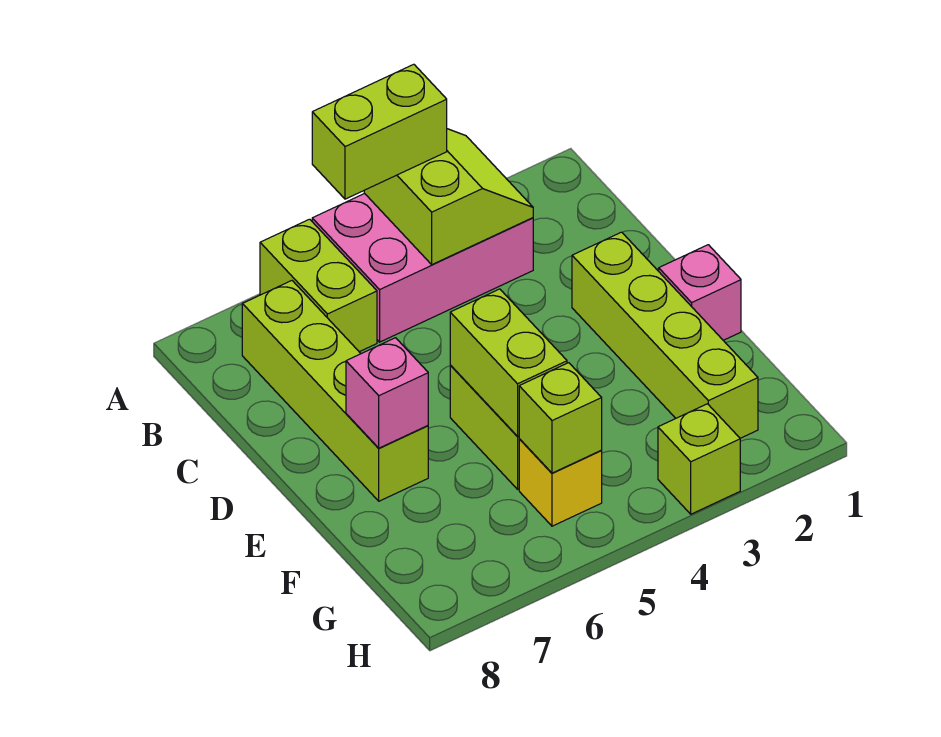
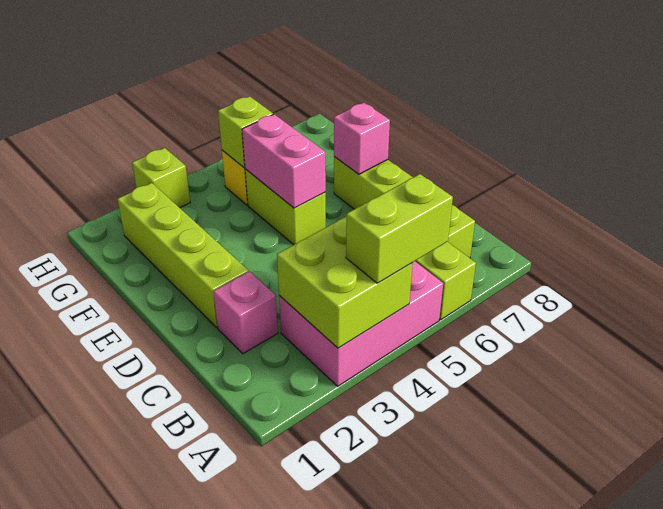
lime slope A3:B4 level 2 top 4 -> lime brick A3:B4 level 2
pink brick E1 level 1 -> pink brick C2 level 1
lime brick E5:F5 level 2 -> pink brick E5:F5 level 2

